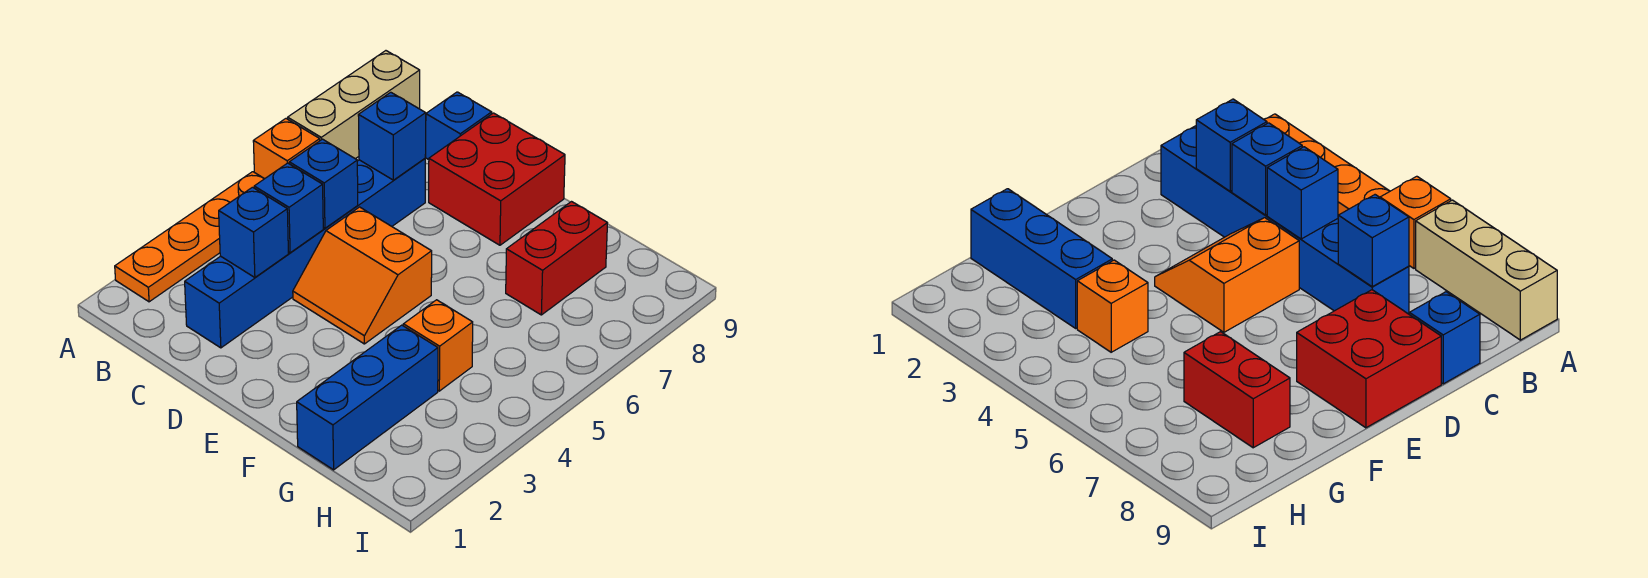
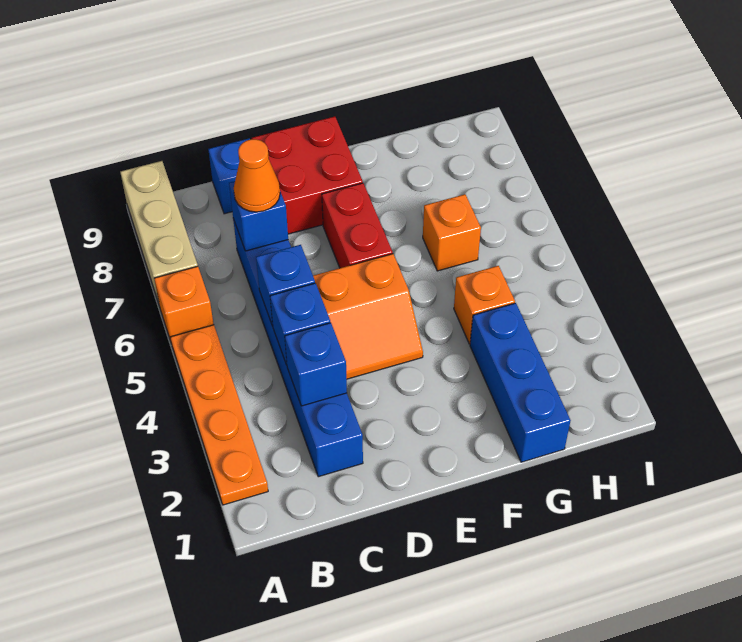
none -> orange cone C7 level 3
none -> orange brick G6 level 1
red brick G7:G8 level 1 -> red brick E6:E7 level 1

